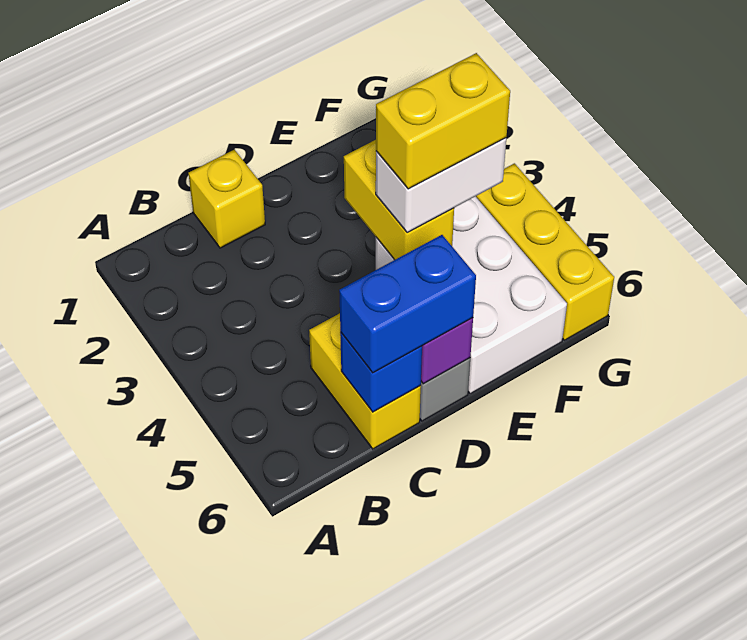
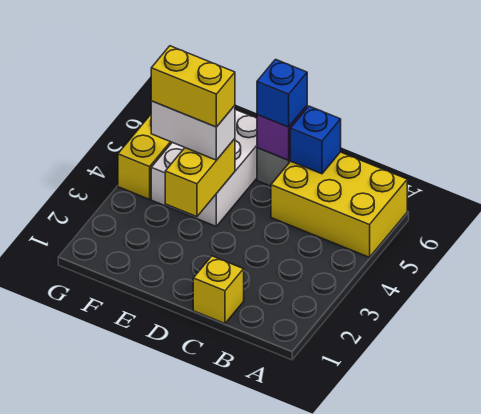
yellow brick C5:C6 level 1 -> yellow brick A5:C6 level 1
blue brick C6:D6 level 3 -> blue brick D6 level 3

